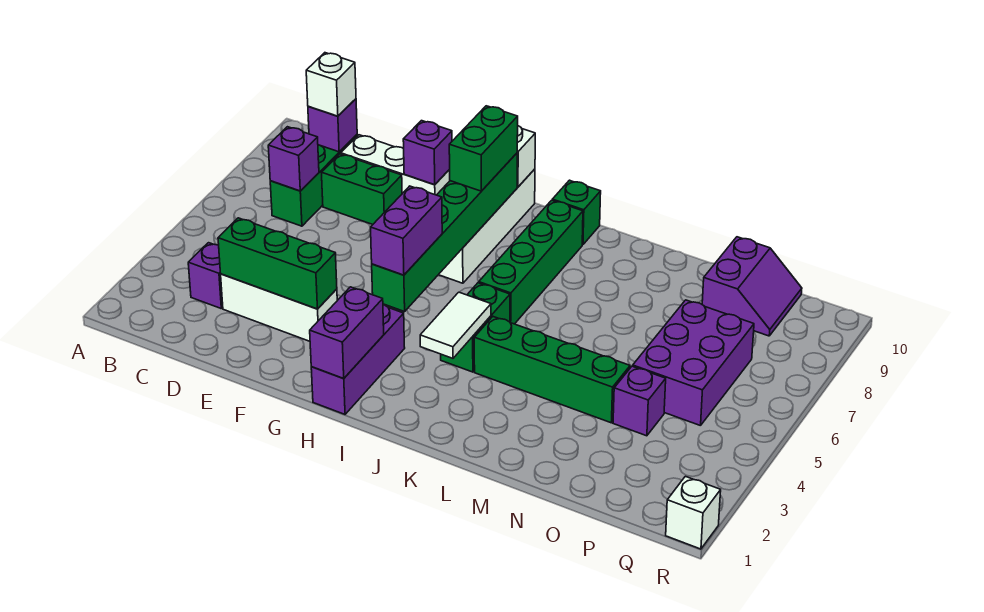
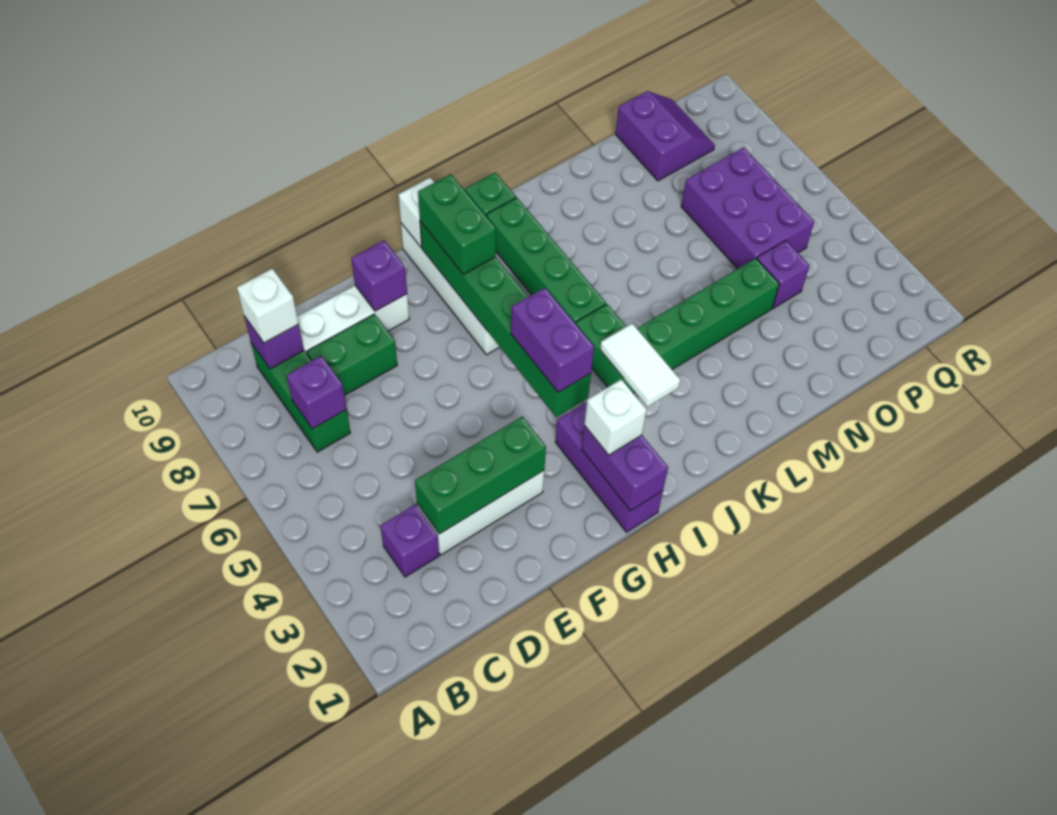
white brick R1 level 1 -> white brick H2 level 3

